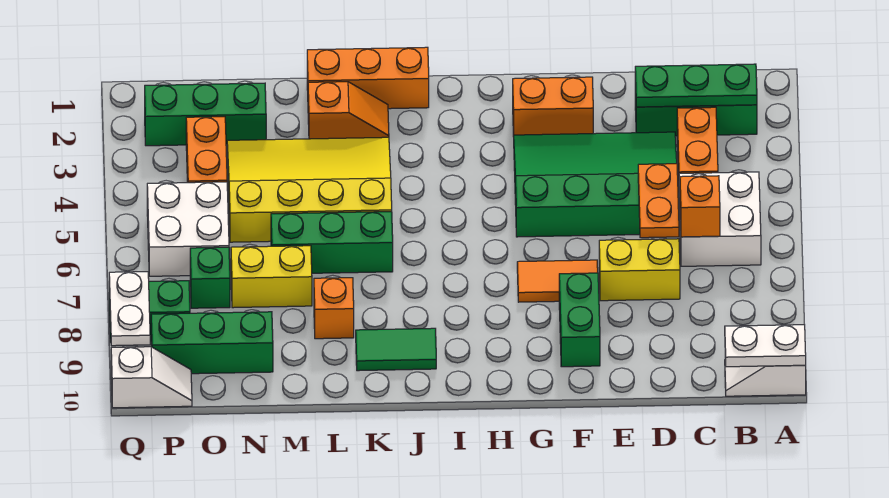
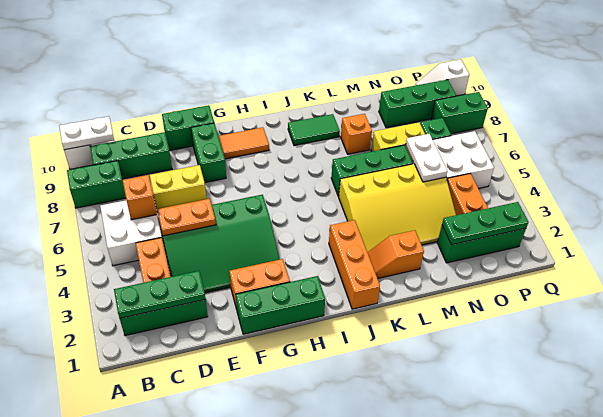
none -> green brick A8:B8 level 1
none -> green brick B9:D9 level 1
orange plate D5:D6 level 2 -> orange plate D5:E5 level 2
none -> green brick E10:F10 level 1
none -> green brick F1:H1 level 1
orange tile F7:G7 level 1 -> orange tile G9:H9 level 1
orange brick J1:L1 level 1 -> orange brick J1:J3 level 1
none -> green plate N2:P2 level 2
white plate Q8:Q9 level 2 -> white plate N5:N6 level 2

